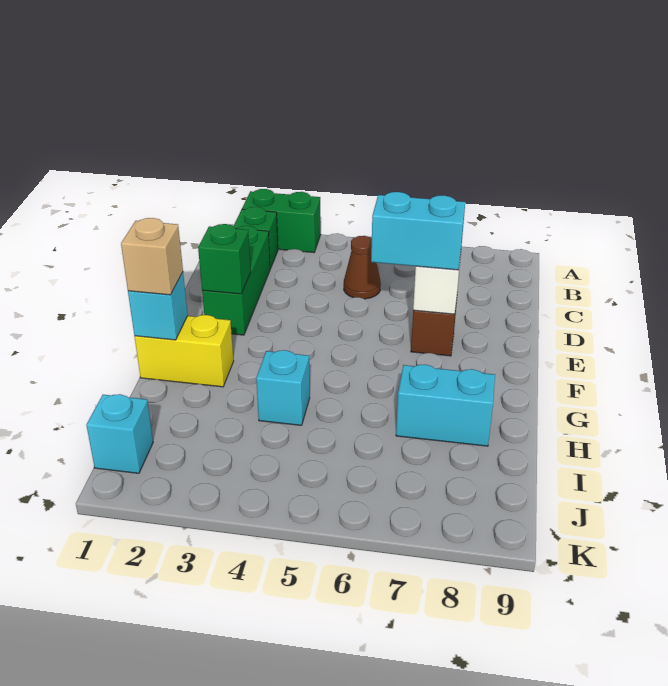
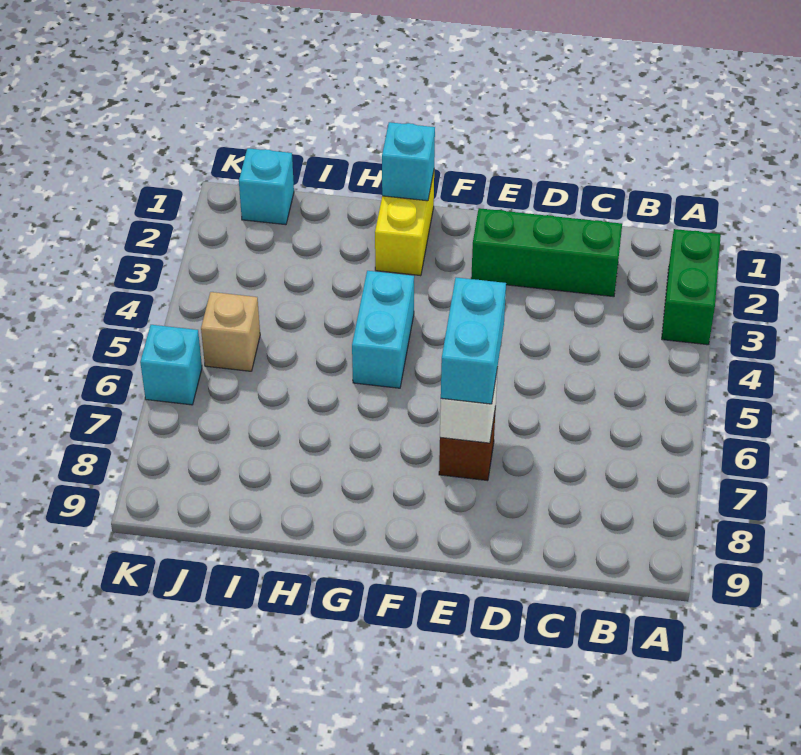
green brick B2 level 1 -> none
brown cone C5 level 1 -> none
green brick E2 level 2 -> none
tan brick G1 level 3 -> tan brick J5 level 1
cyan brick H4 level 1 -> cyan brick K6 level 1
cyan brick H7:H8 level 1 -> cyan brick G4:G5 level 1

